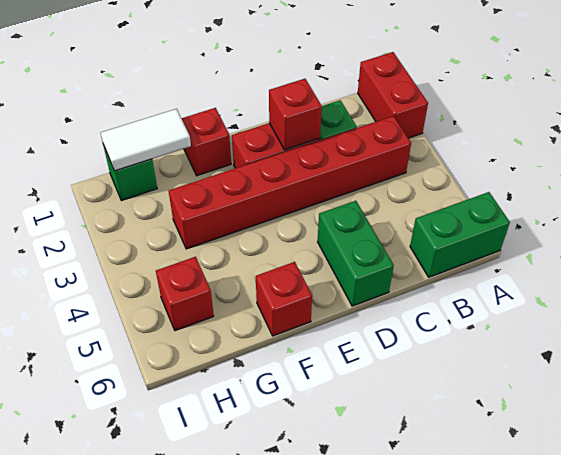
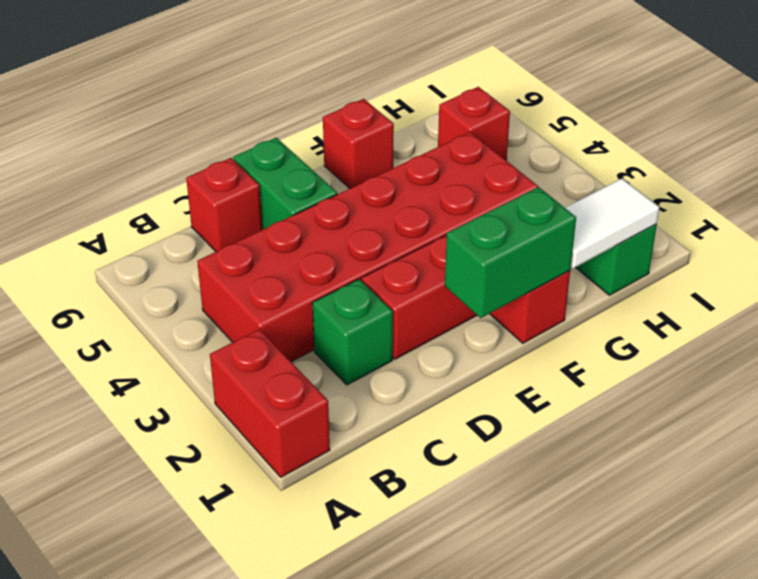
green brick A6:B6 level 1 -> green brick E1:F1 level 2
red brick B3:G3 level 1 -> red brick B3:G4 level 1
red brick D2 level 2 -> red brick C6 level 1

